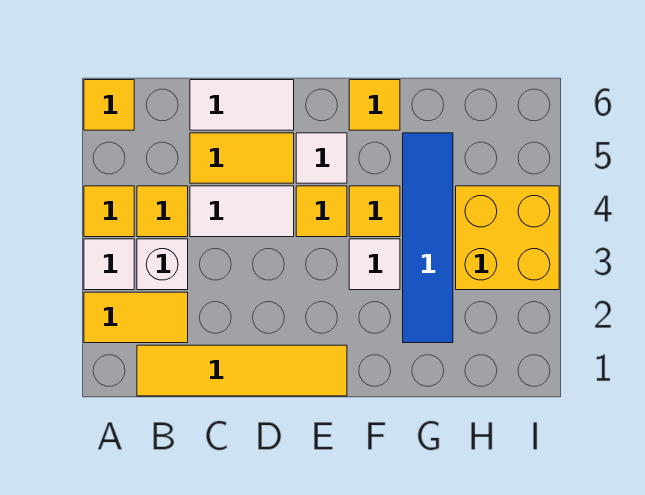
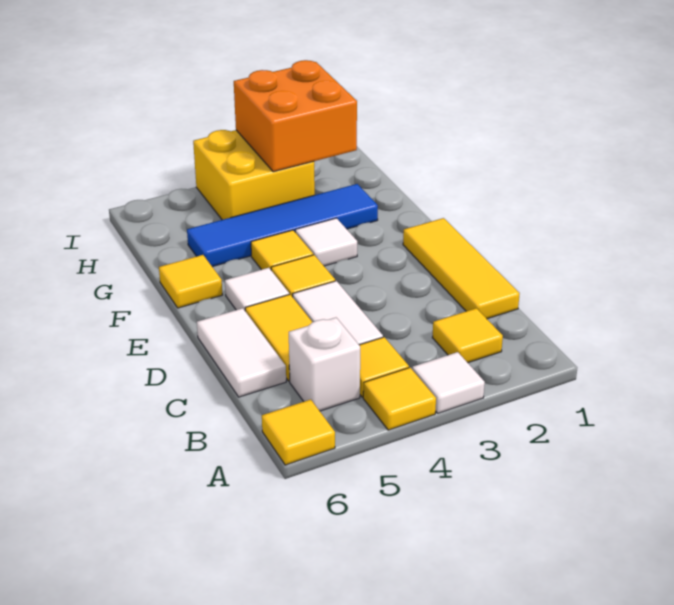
yellow tile A2:B2 level 1 -> yellow tile B2 level 1
yellow tile B1:E1 level 1 -> yellow tile C1:E1 level 1
white brick B3 level 1 -> white brick B5 level 1
none -> orange brick H2:I3 level 2

